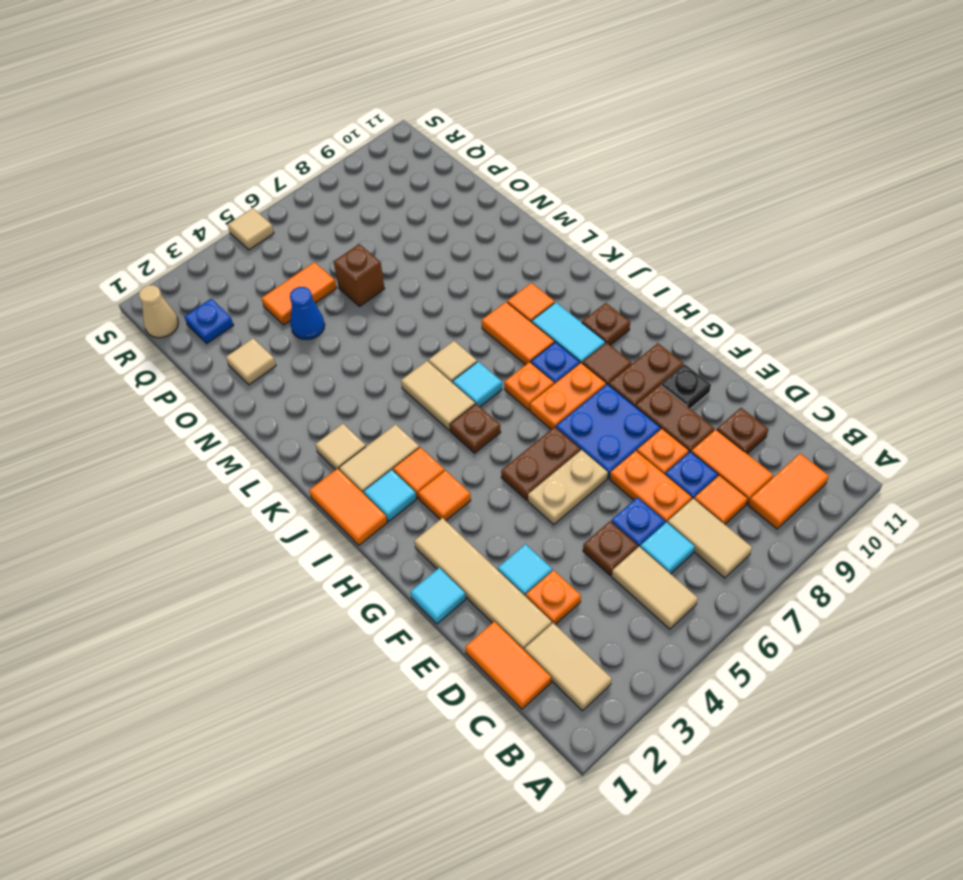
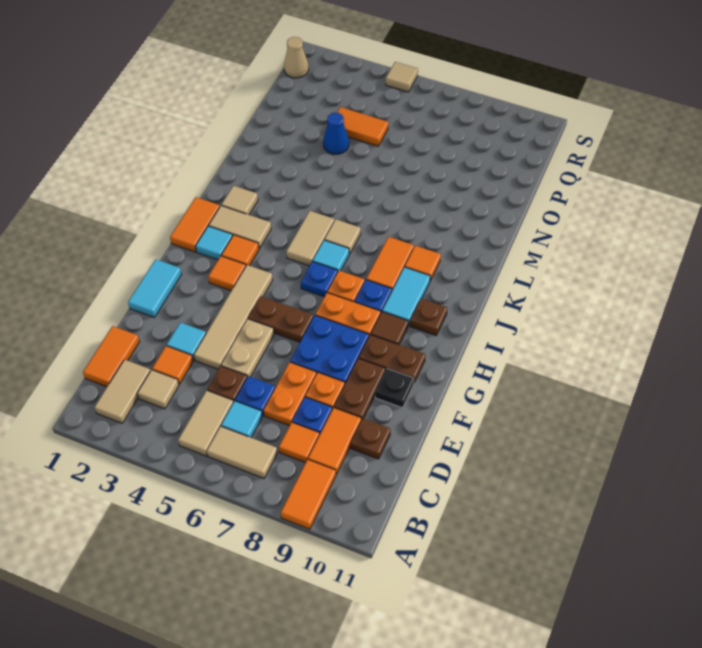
tan tile B7:C7 level 1 -> tan tile B6:B7 level 1
orange tile B9:B10 level 1 -> orange tile A9:B9 level 1
tan tile D2:G2 level 1 -> tan tile E4:H4 level 1
orange plate D3 level 1 -> orange tile D3 level 1
cyan tile F1 level 1 -> cyan tile F1:G1 level 1
tan plate F5:F6 level 1 -> tan plate E5:F5 level 1
brown plate I5 level 1 -> none
tan tile O2 level 1 -> tan tile C3 level 1
brown brick O6 level 1 -> none
blue plate Q2 level 1 -> blue plate I6 level 1

